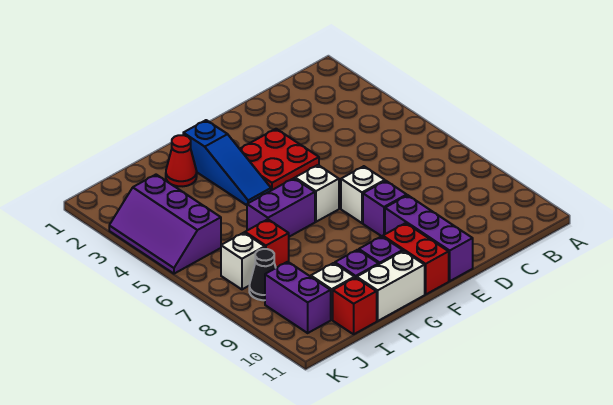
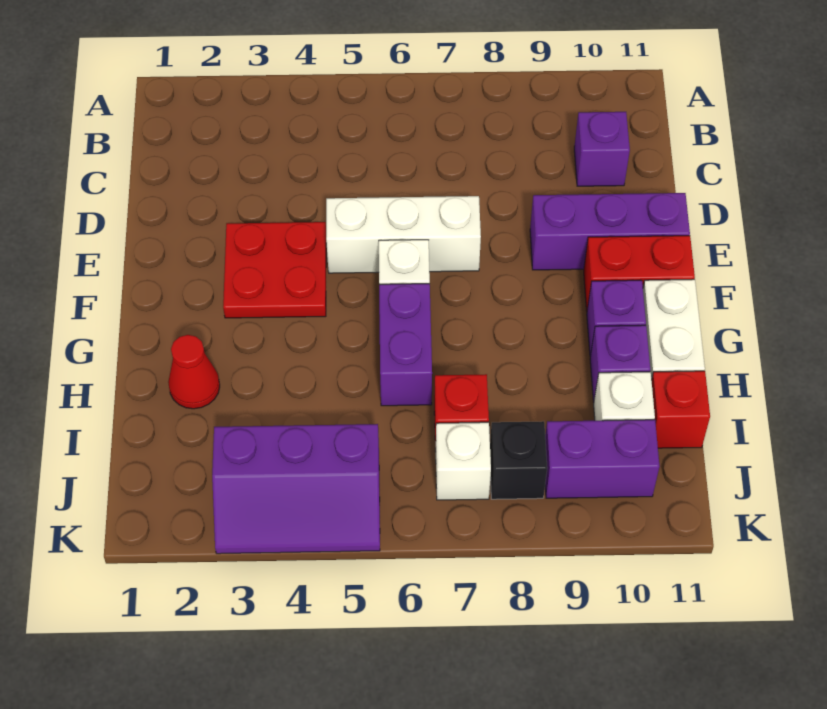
white brick E7 level 1 -> white brick E5:E7 level 1
purple brick E8 level 1 -> purple brick C10 level 1
blue slope G2:G4 level 1 top 2 -> none
black cone J8 level 1 -> black brick J8 level 1

